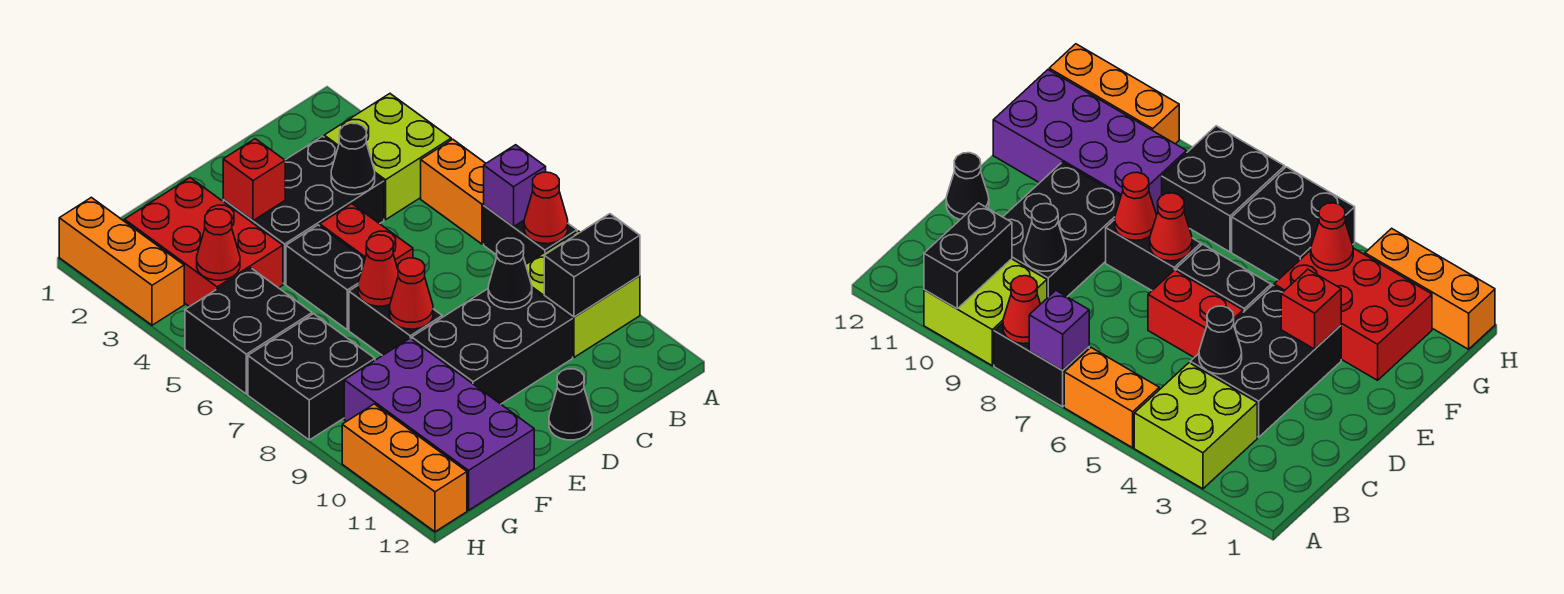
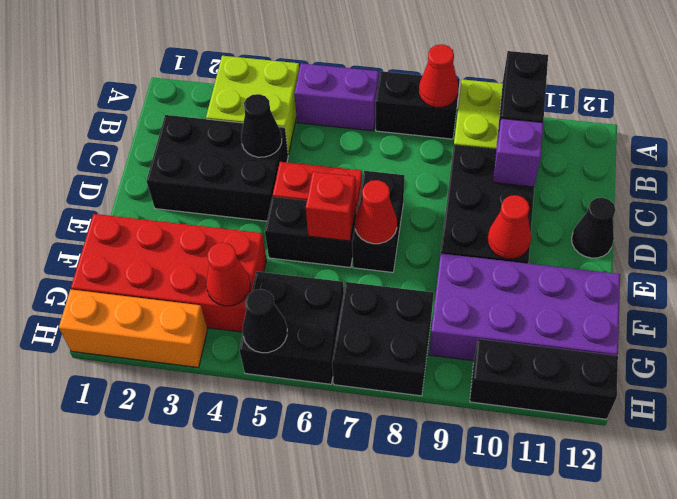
orange brick A5:A6 level 1 -> purple brick A5:A6 level 1
purple brick A7 level 2 -> purple brick C10 level 2
black brick C3:E4 level 1 -> black brick C2:D4 level 1
black cone C9 level 2 -> black cone H5 level 2
red brick E3 level 2 -> red brick E6 level 2
black brick E7:E8 level 1 -> black brick D7:E7 level 1
red cone E8 level 2 -> red cone E10 level 2
red brick F2:G4 level 1 -> red brick F1:G4 level 1
orange brick H10:H12 level 1 -> black brick H10:H12 level 1

